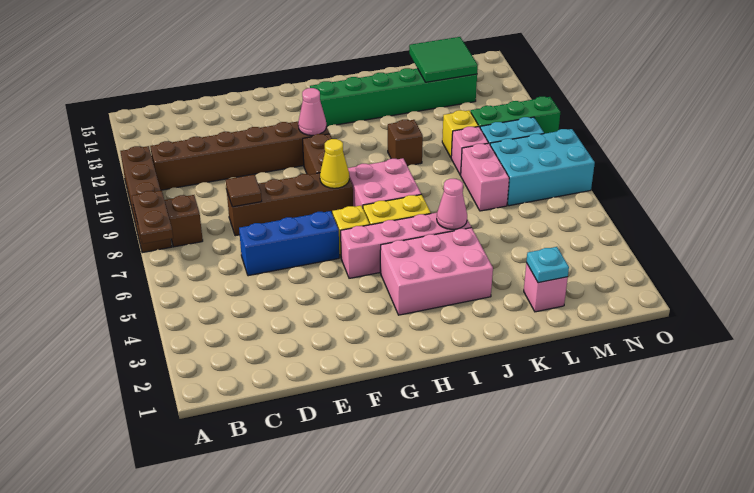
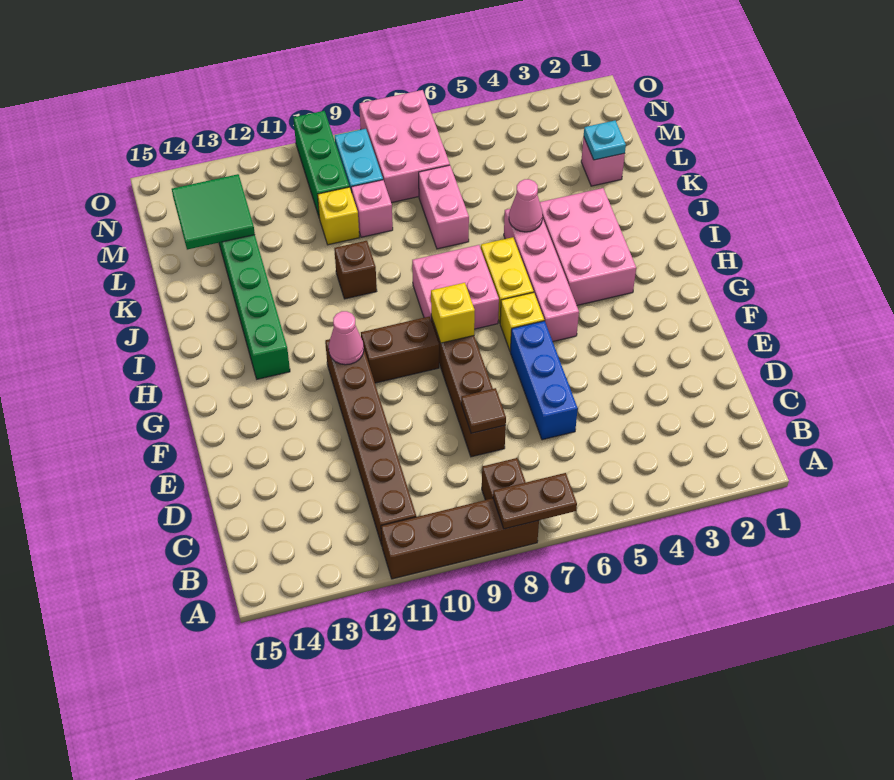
yellow cone G8 level 2 -> yellow brick G8 level 2
pink brick L7:L8 level 1 -> pink brick K7:L7 level 1
cyan brick M7:O8 level 1 -> pink brick M7:O8 level 1

